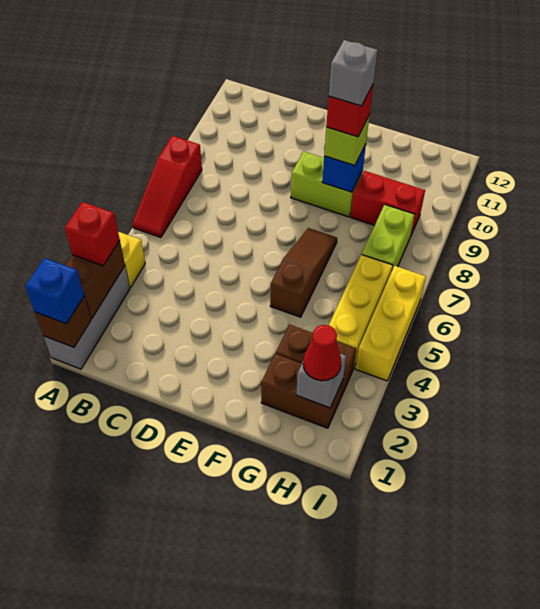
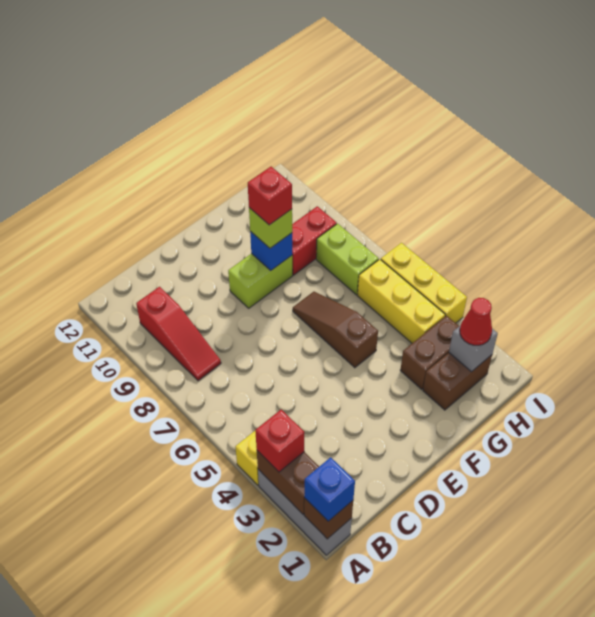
red slope A6:A8 level 1 top 8 -> red slope B8:B10 level 1 top 10
grey brick F9 level 5 -> none

